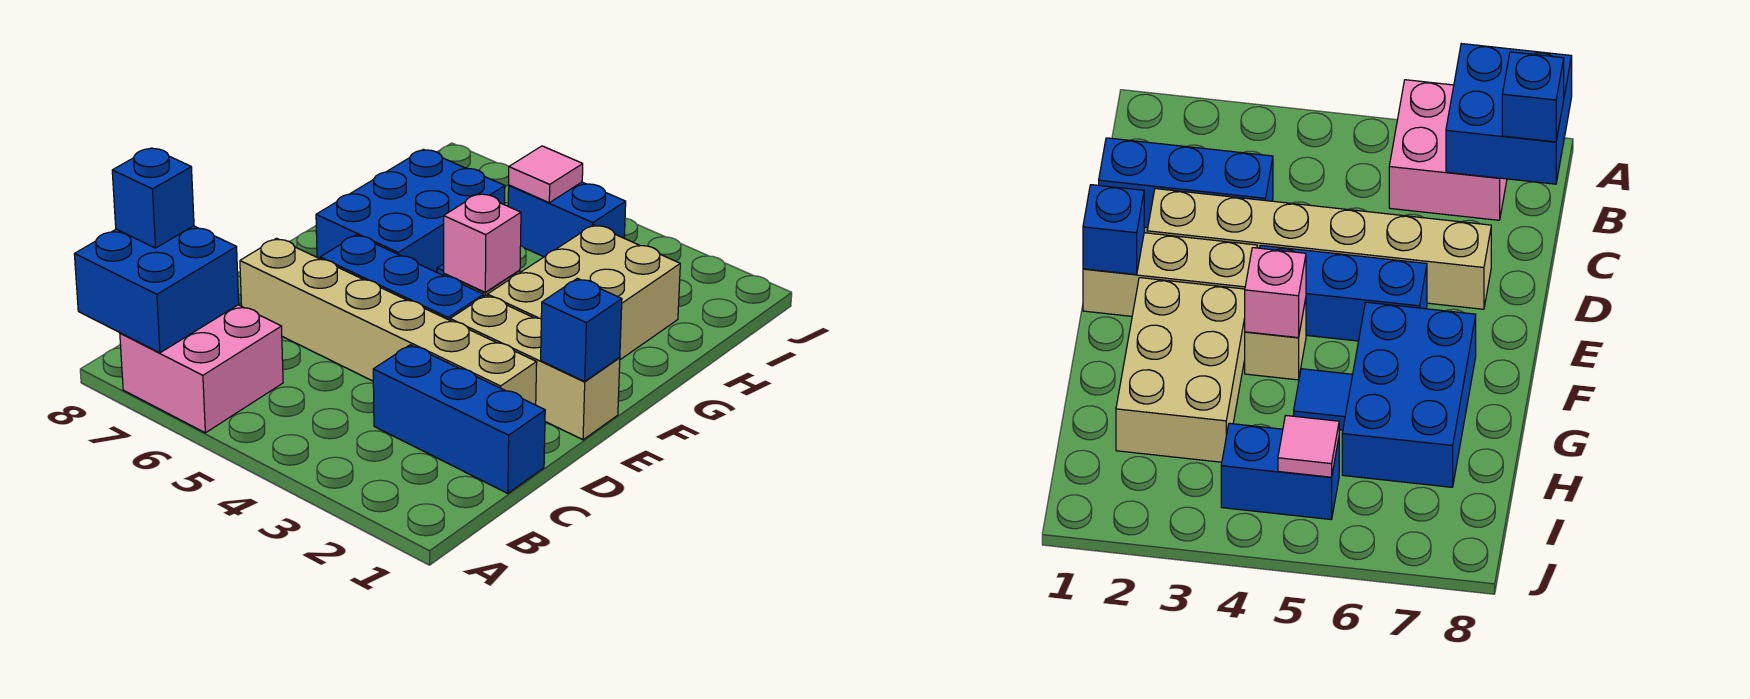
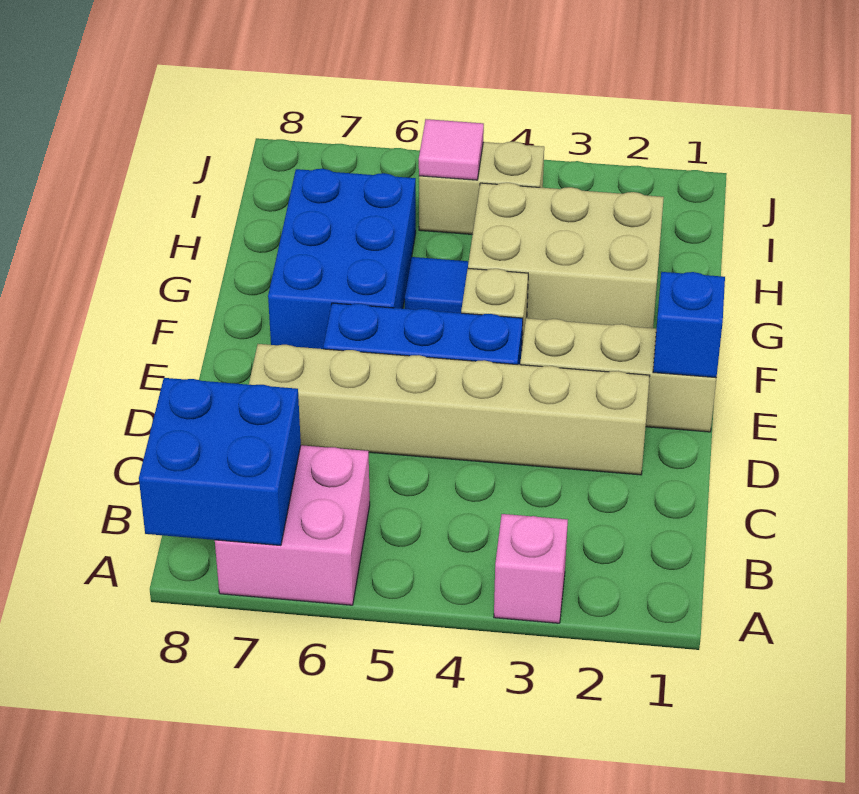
blue brick B8 level 3 -> none
blue brick C1:C3 level 1 -> none
tan brick F2:H3 level 1 -> tan brick G2:H4 level 1
pink brick F4 level 2 -> pink brick A3 level 1
blue brick I4:I5 level 1 -> tan brick I4:I5 level 1

